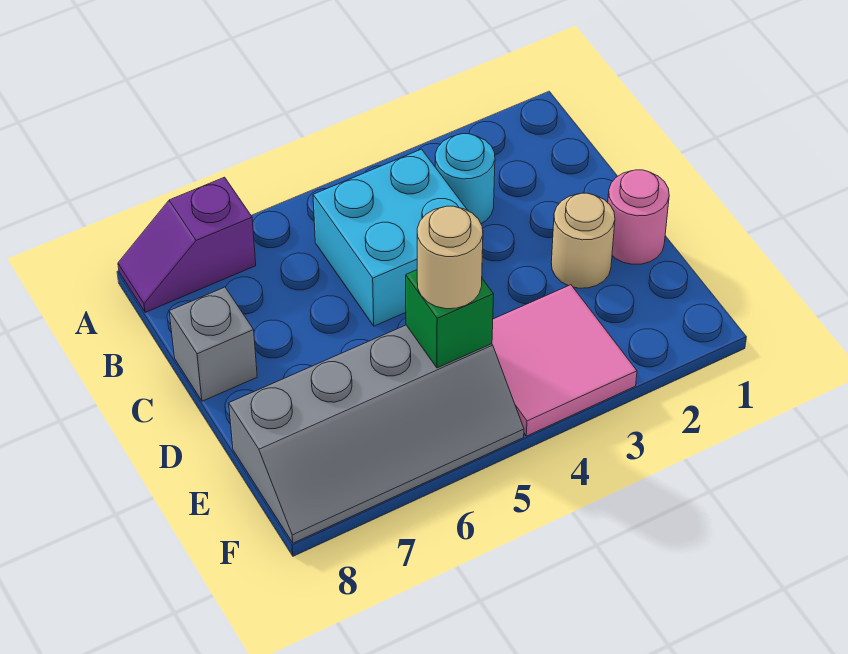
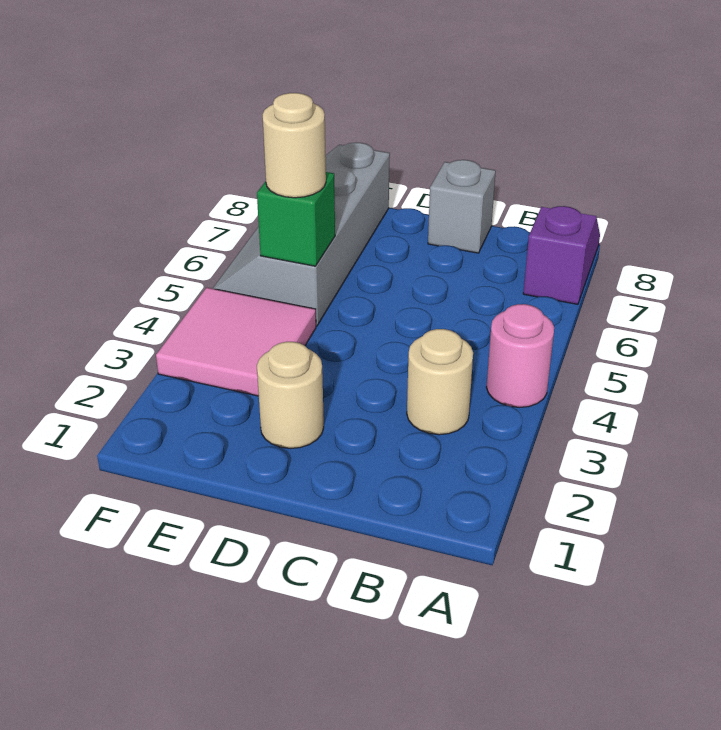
cyan round brick B3 level 1 -> tan round brick B3 level 1
cyan brick B4:C5 level 1 -> none
pink round brick D1 level 1 -> pink round brick A4 level 1

